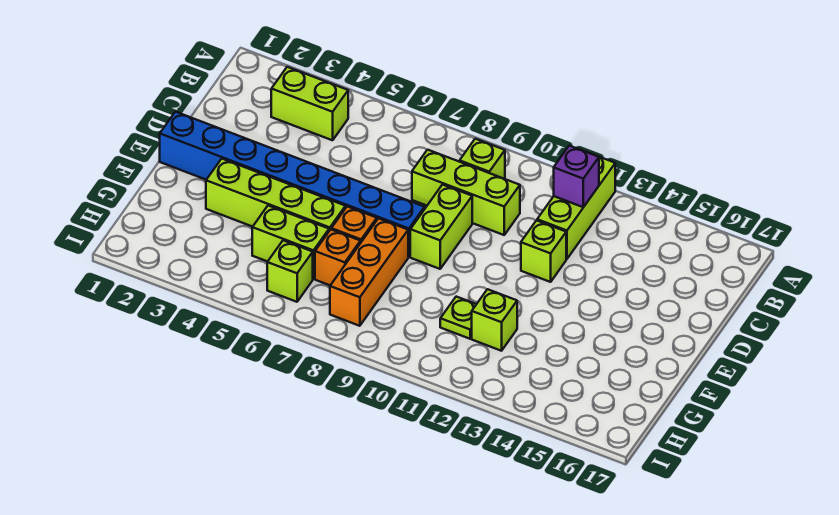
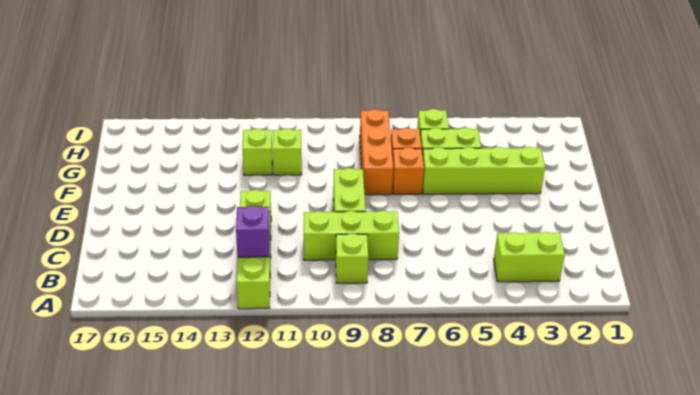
blue brick E1:E8 level 1 -> none
lime plate G11 level 1 -> lime brick G11 level 1

